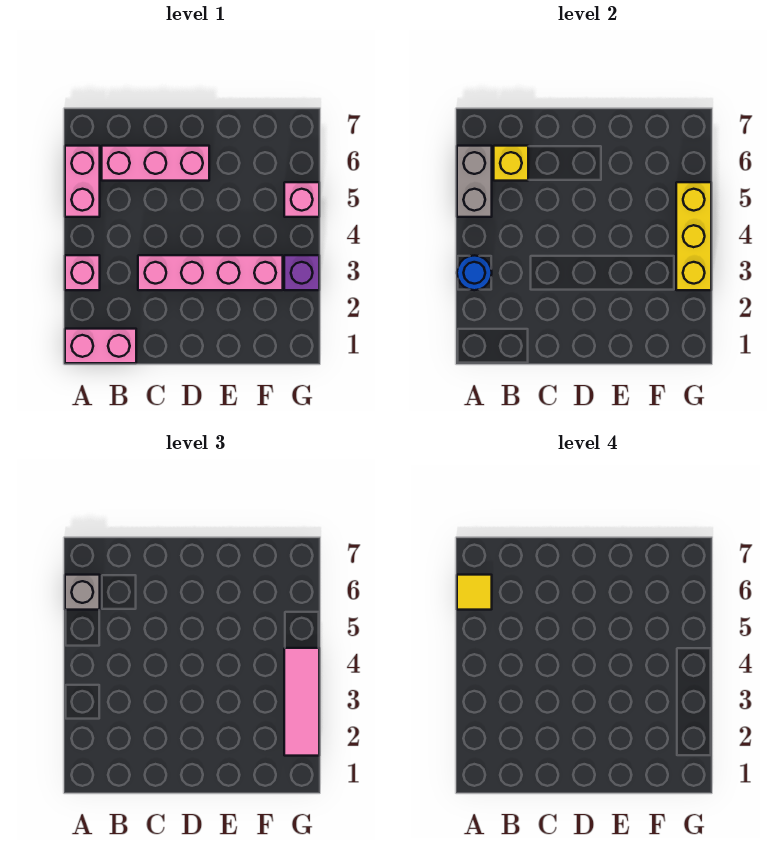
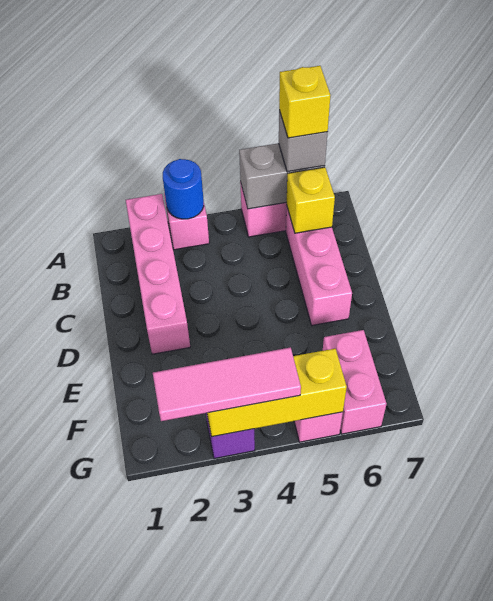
pink brick A1:B1 level 1 -> pink brick F6:G6 level 1
yellow tile A6 level 4 -> yellow brick A6 level 4
pink brick C3:F3 level 1 -> pink brick A2:D2 level 1

